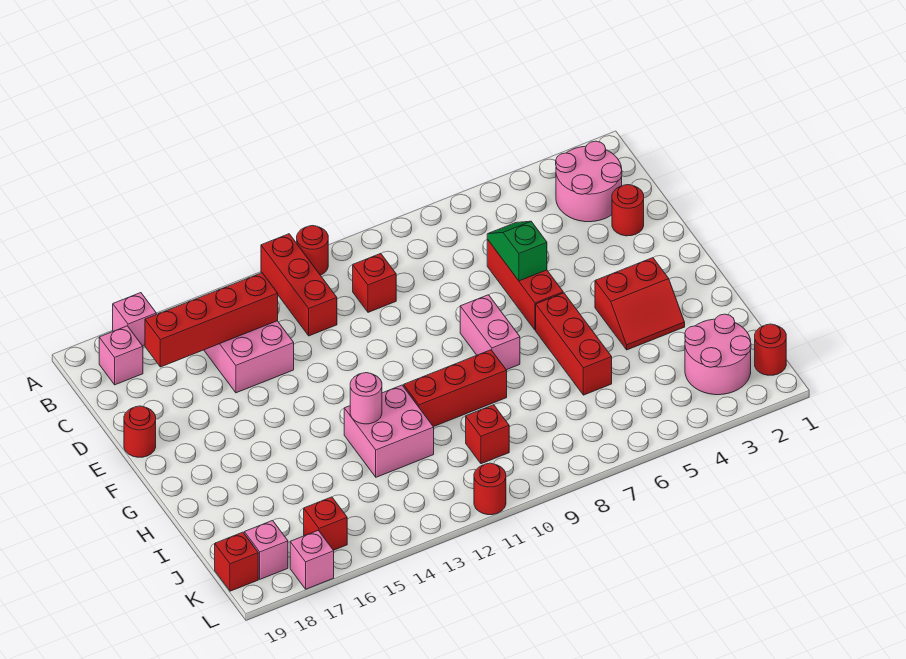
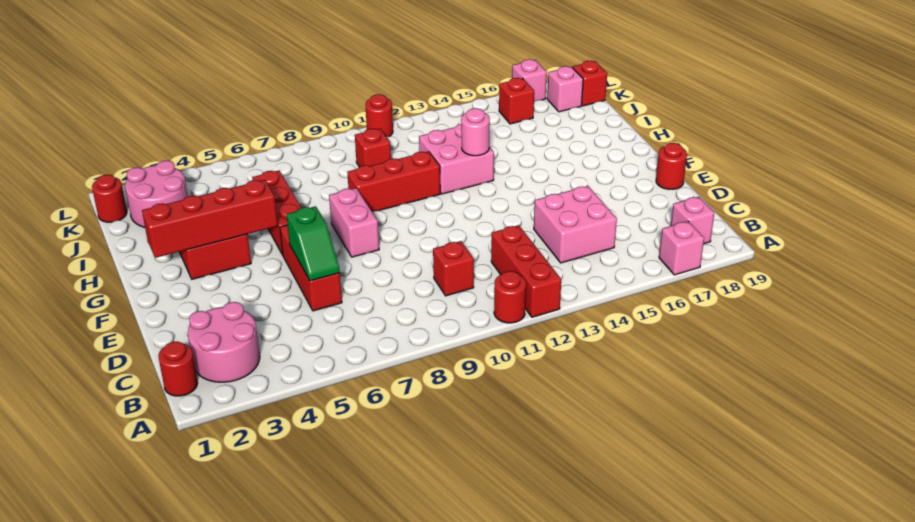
red brick C14:C17 level 2 -> red brick G2:G5 level 2
red round brick D2 level 1 -> red round brick B1 level 1

